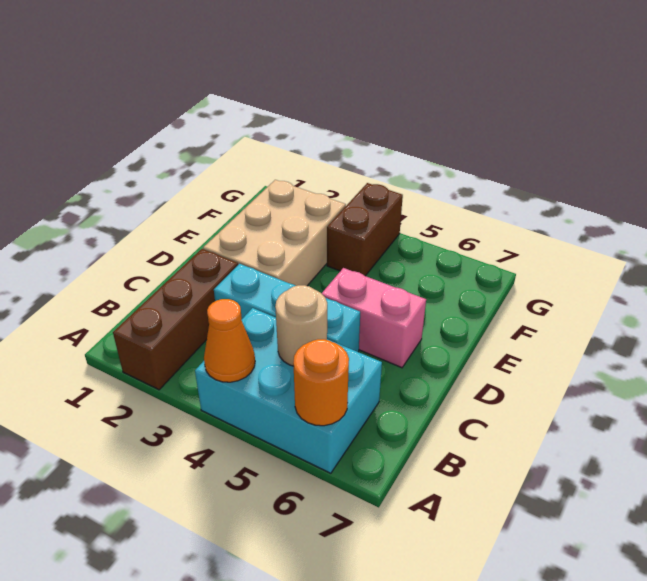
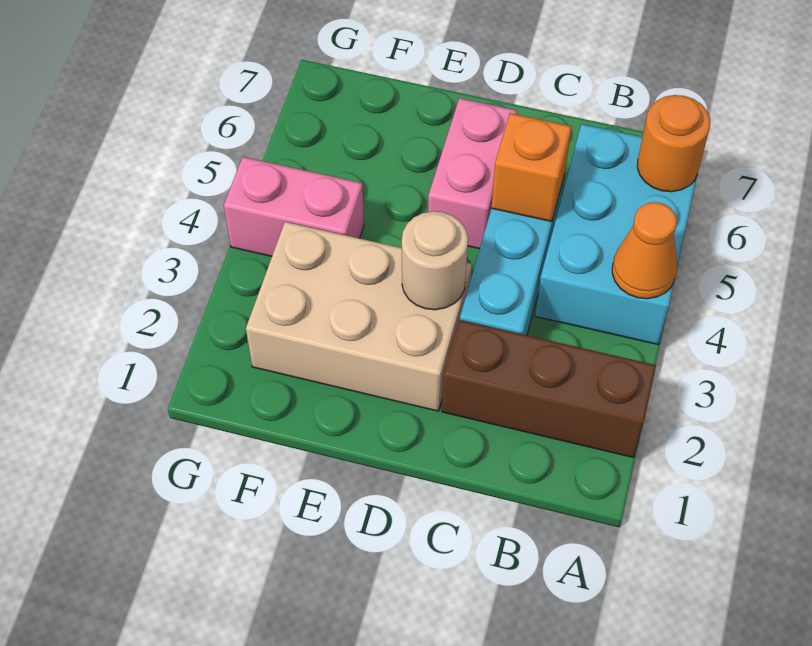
tan round brick B5 level 2 -> tan round brick D3 level 2
none -> orange brick C5 level 2
brown brick F4:G4 level 1 -> pink brick F4:G4 level 1

